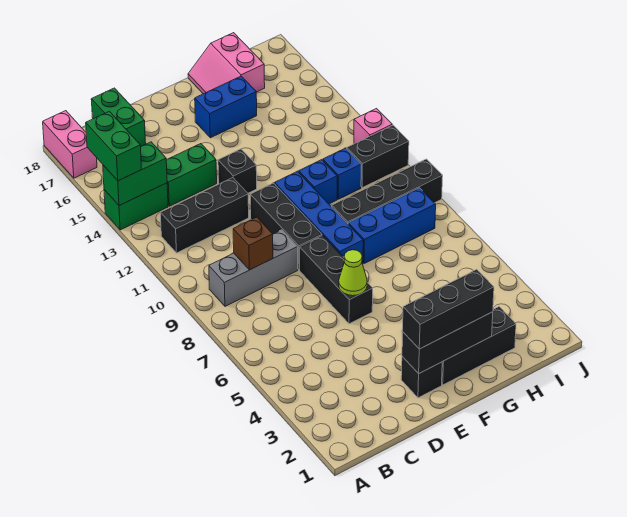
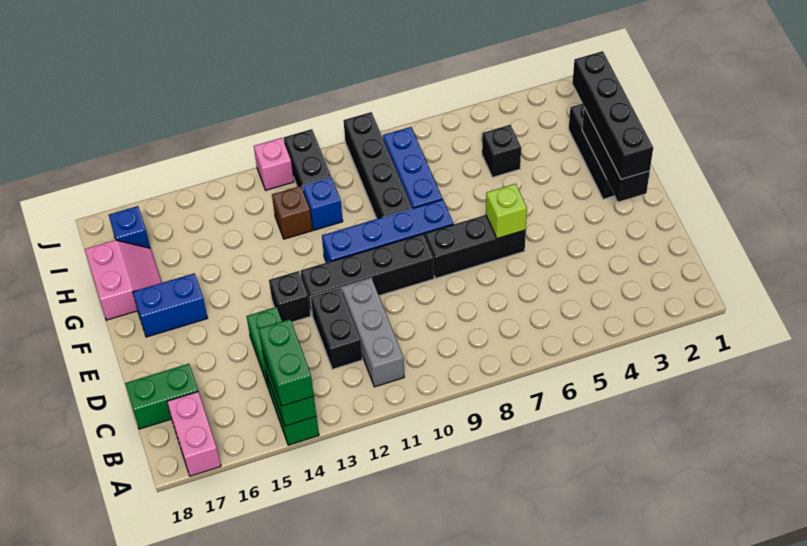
green brick A14:A15 level 3 -> green brick A14:B14 level 3
pink brick A17:A18 level 1 -> pink brick A17:B17 level 1
grey brick B9:D9 level 1 -> grey brick B11:D11 level 1
black brick B12:D12 level 1 -> black brick C12:D12 level 1
brown brick C9 level 2 -> brown brick H12 level 1
black brick E2 level 1 -> black brick H5 level 1
black brick E2:G2 level 3 -> black brick E2:H2 level 3
lime cone E6 level 2 -> lime brick E6 level 2
black brick E9:E11 level 1 -> black brick E9:E12 level 1
blue brick F16:G16 level 1 -> blue brick F16:F17 level 1
blue brick G11 level 1 -> blue brick I17 level 1
pink slope G17:H18 level 1 top H -> pink slope G17:H18 level 1 top 18

